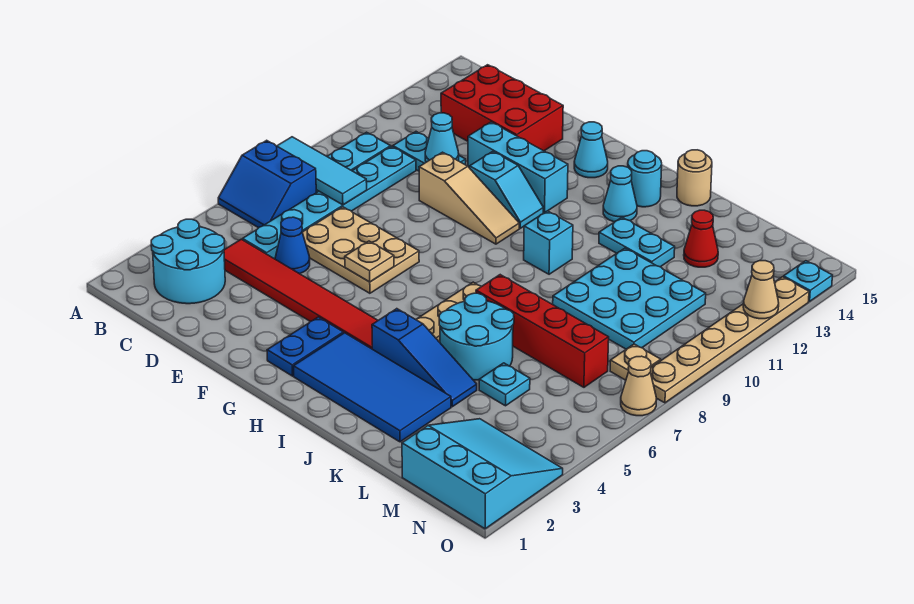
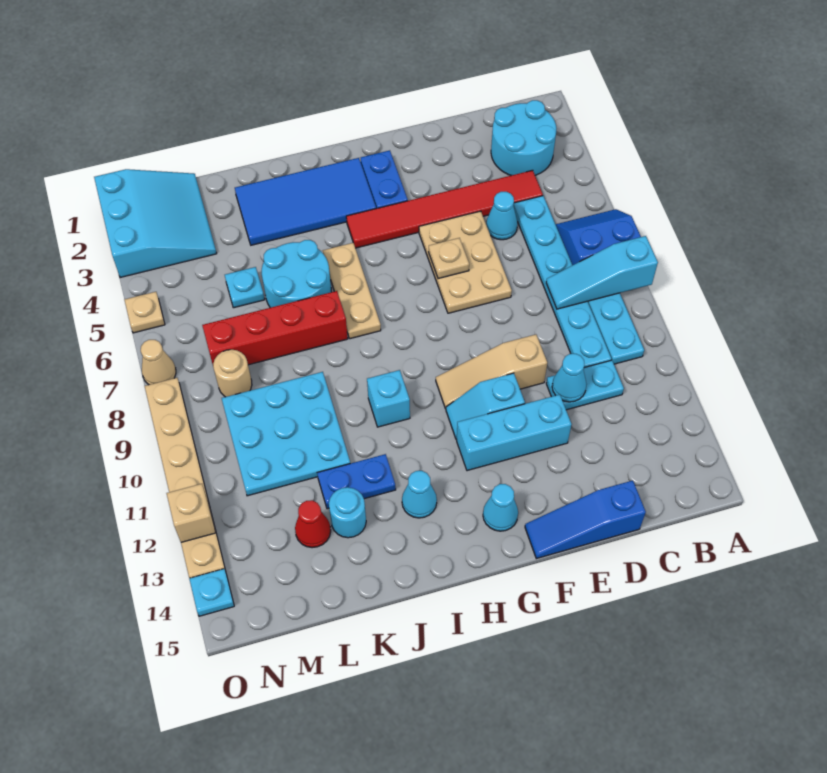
cyan tile A8:C8 level 2 -> cyan slope A8:C8 level 2 top A
red brick C13:E14 level 1 -> none
blue cone D5 level 1 -> cyan cone D5 level 1
tan plate D6:F7 level 1 -> tan plate E5:F7 level 1
blue slope I4:K4 level 1 top I -> blue slope D15:F15 level 1 top D
cyan round brick I14 level 1 -> cyan round brick K13 level 1
cyan plate J12:K12 level 1 -> blue plate J12:K12 level 1
tan round brick J15 level 1 -> tan round brick M8 level 1
cyan slope M1:O3 level 1 top 1 -> cyan slope M1:O3 level 1 top O
tan plate N8 level 1 -> tan plate O5 level 1
tan cone O12 level 2 -> tan brick O12 level 2

